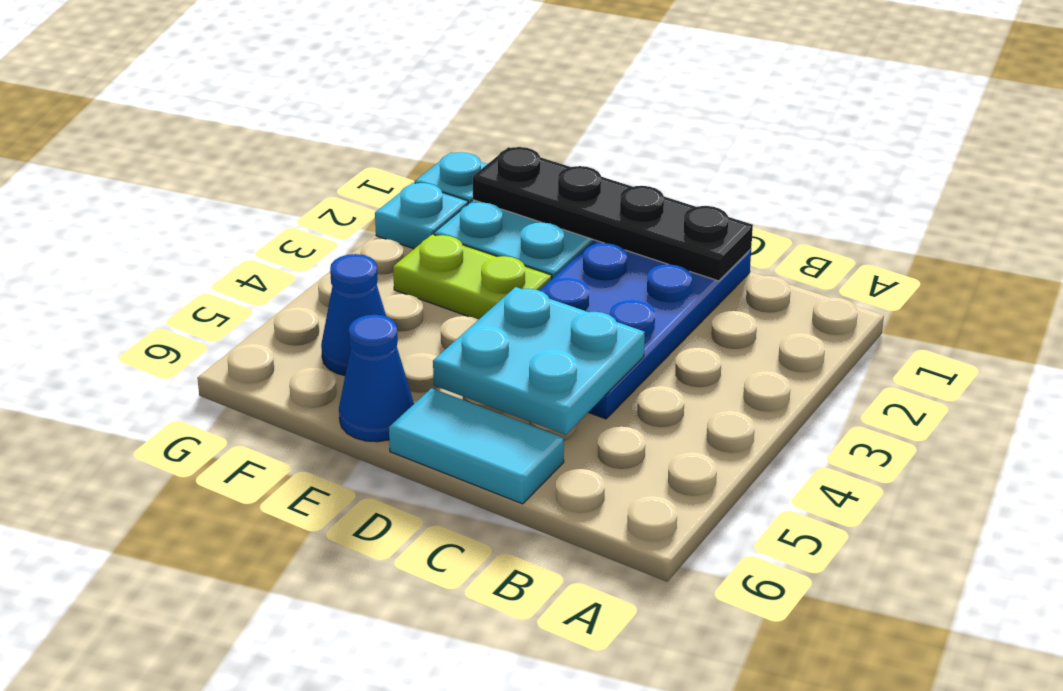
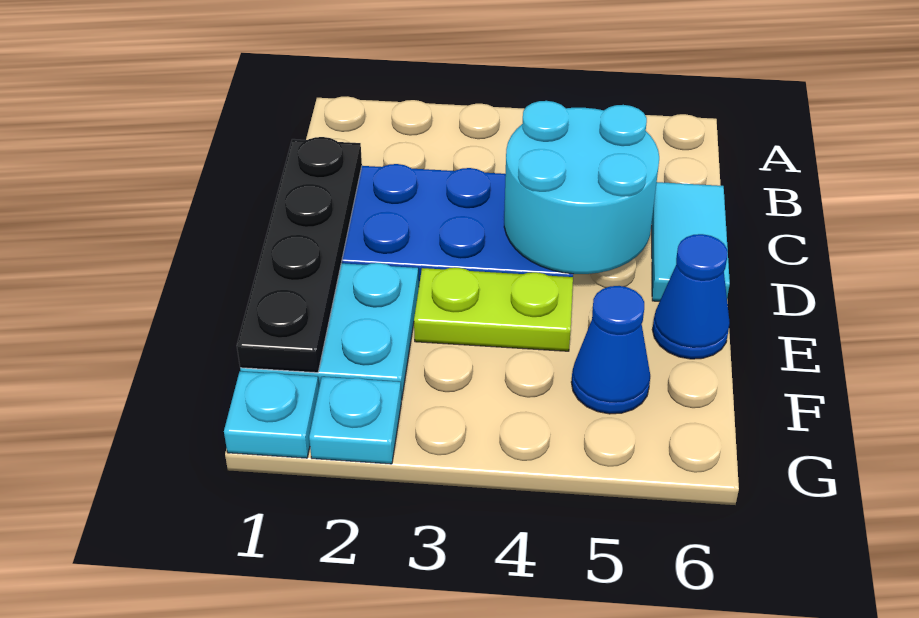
cyan plate C4:D5 level 2 -> cyan round brick C4:D5 level 2
lime plate E3:F3 level 1 -> lime plate E3:E4 level 1

